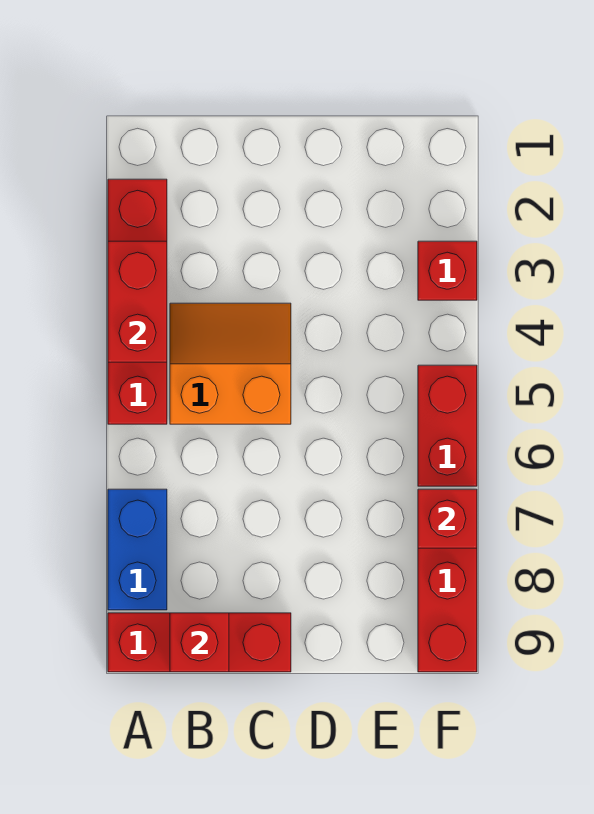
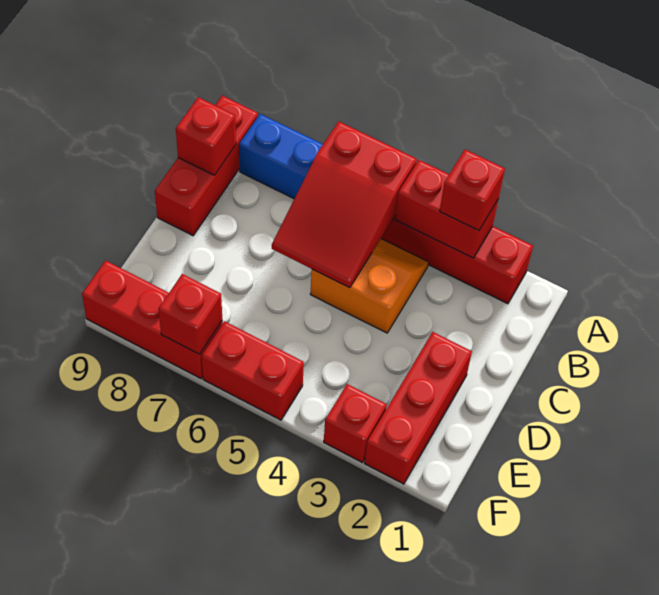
none -> red brick A3 level 3
none -> red slope A5:C6 level 2 top A
orange slope B4:C5 level 1 top 5 -> orange slope B4:C5 level 1 top C
none -> red brick D2:F2 level 1

